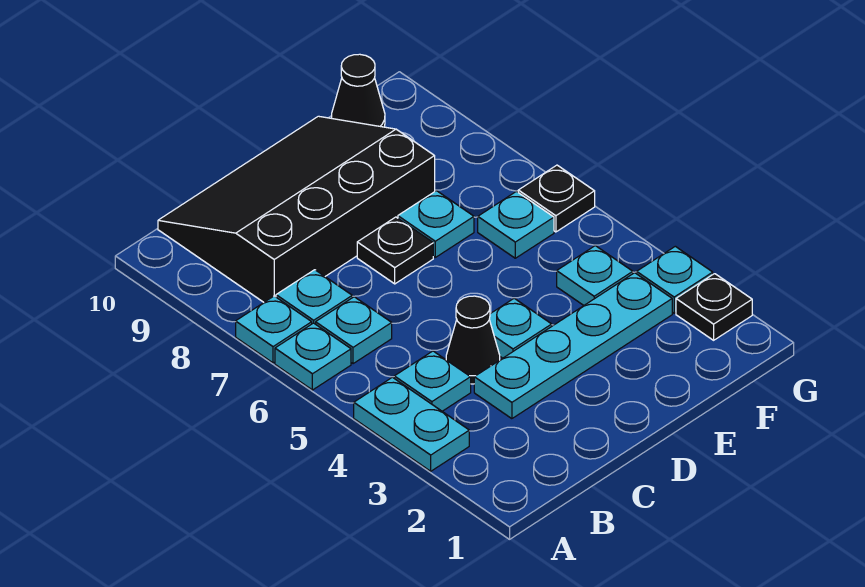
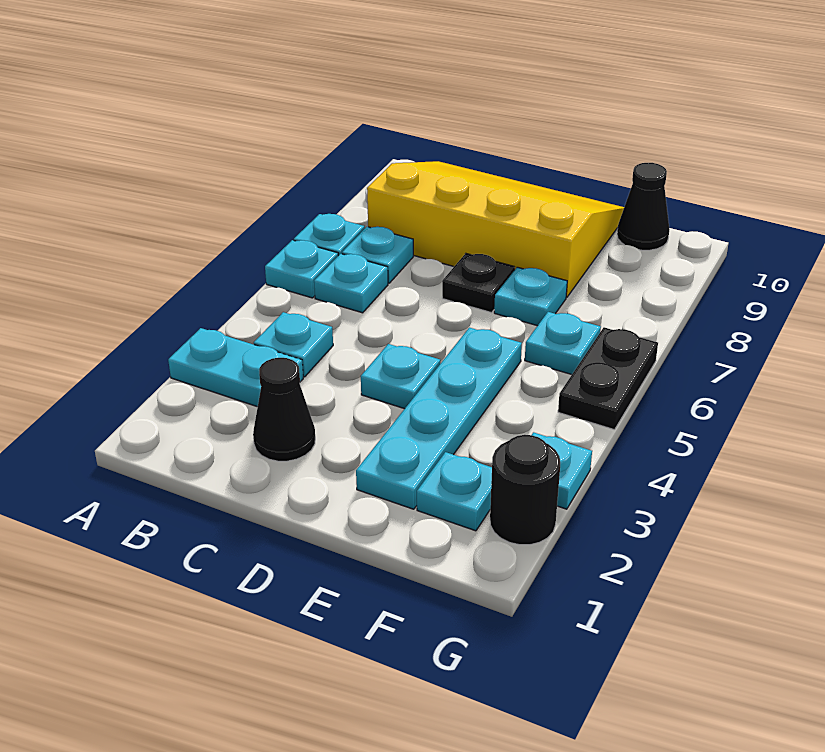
cyan plate A3:A4 level 1 -> cyan plate A3:B3 level 1
black slope B8:E10 level 1 top 8 -> yellow slope B8:E10 level 1 top 8
cyan plate C3:F3 level 1 -> cyan plate E2:E5 level 1
black cone C4 level 1 -> black cone C2 level 1
cyan plate F4 level 1 -> cyan plate F2 level 1
black plate G2 level 1 -> black round brick G2 level 1
black plate G6 level 1 -> black plate G5:G6 level 1

